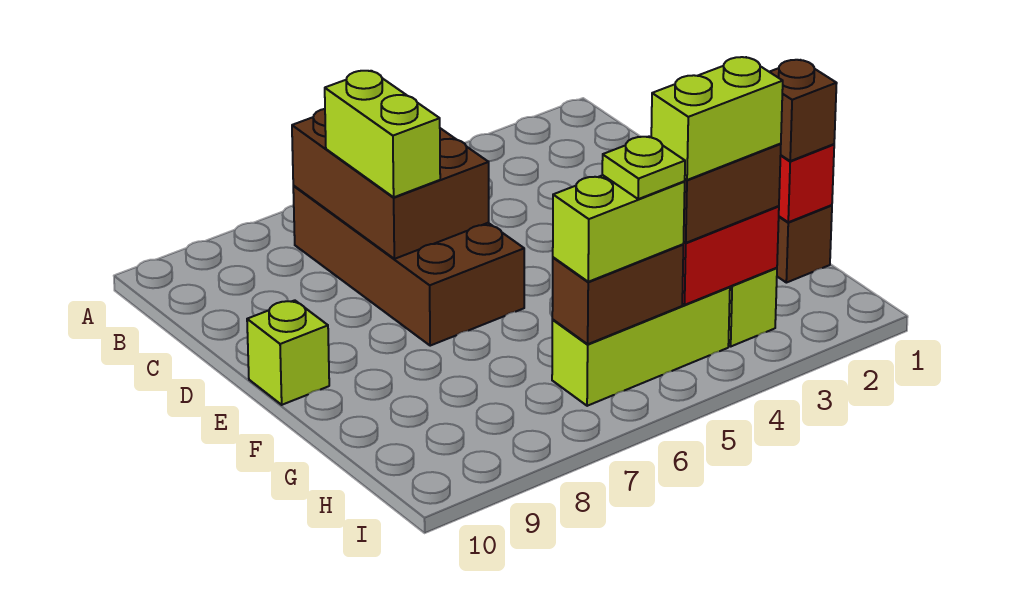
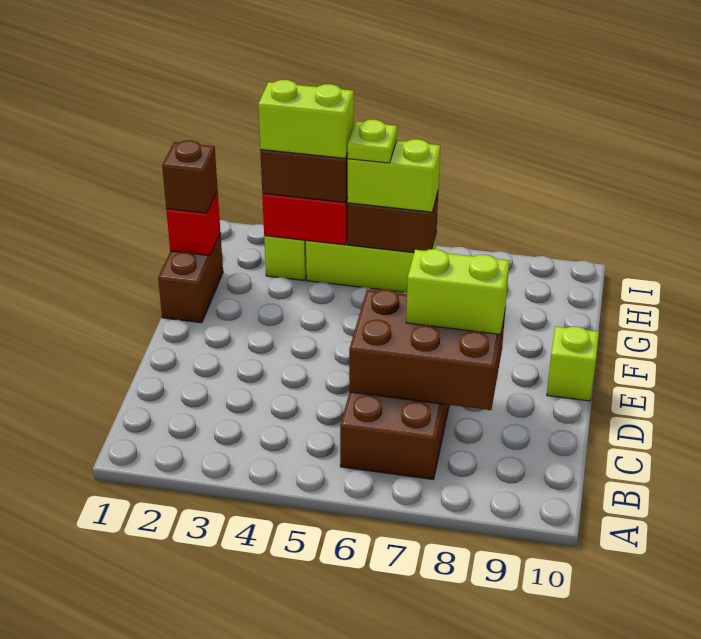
brown brick B6:D7 level 2 -> brown brick C6:D8 level 2
lime brick C7:D7 level 3 -> lime brick D7:D8 level 3

